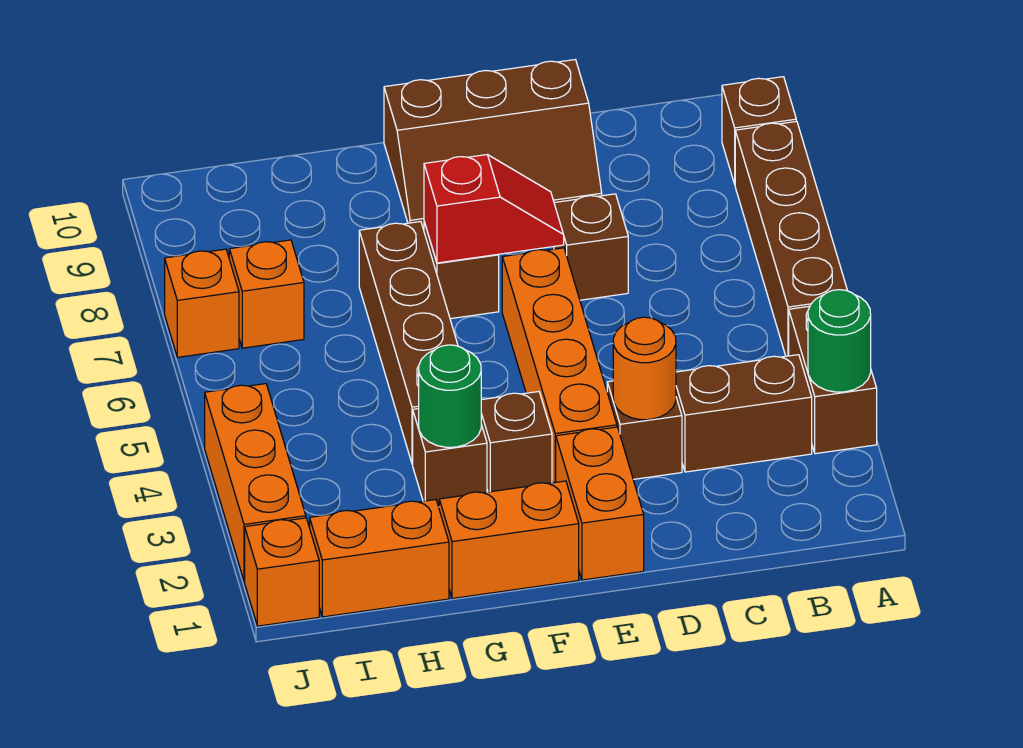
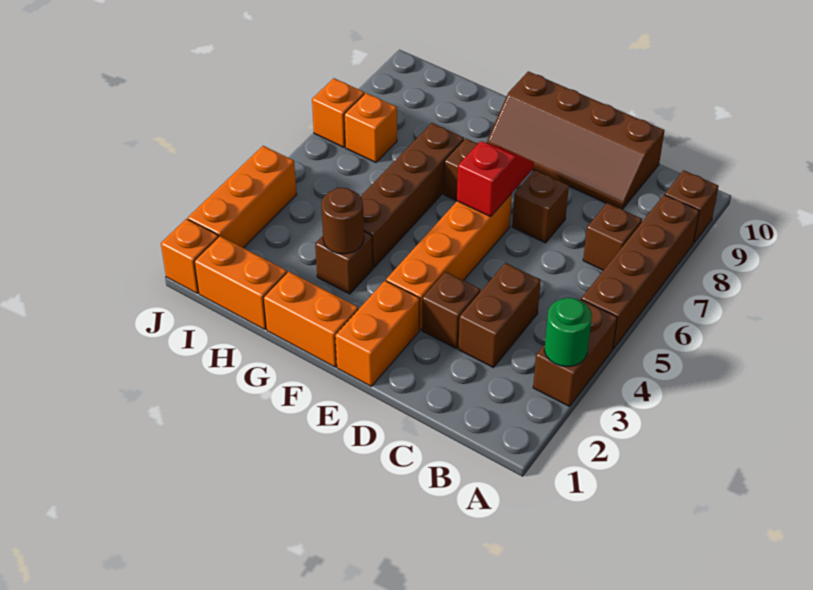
brown brick B3:C3 level 1 -> brown brick C3:C4 level 1
orange round brick D3 level 2 -> none
brown slope D9:F10 level 1 top 10 -> brown slope C9:F10 level 1 top 10
red slope E7:F7 level 2 top F -> red slope E6:E7 level 2 top 6
brown brick F3 level 1 -> brown brick B7 level 1
green round brick G3 level 2 -> brown round brick G3 level 2

